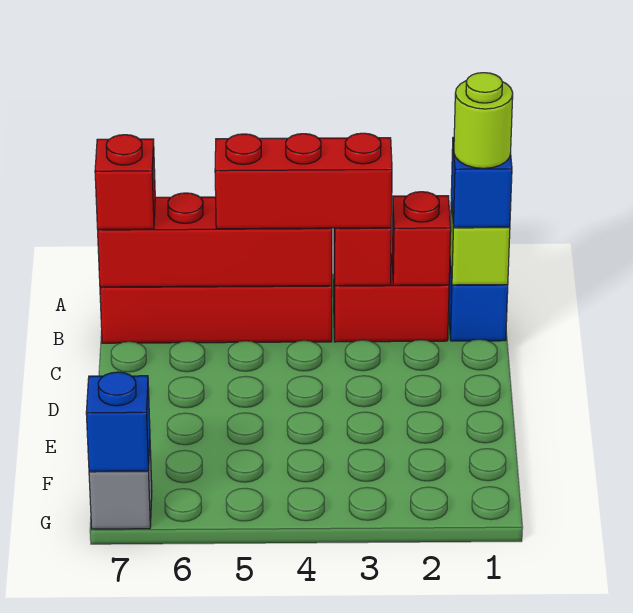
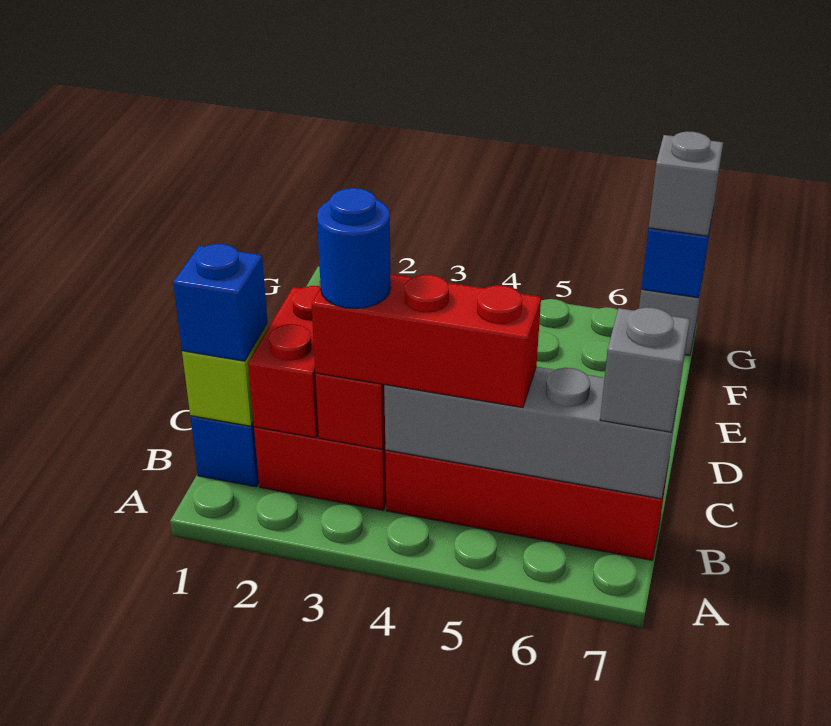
lime round brick B1 level 4 -> none
red brick B2 level 2 -> red brick B2:C2 level 2
none -> blue round brick B3 level 4
red brick B4:B7 level 2 -> grey brick B4:B7 level 2
red brick B7 level 3 -> grey brick B7 level 3
none -> grey brick G7 level 3

